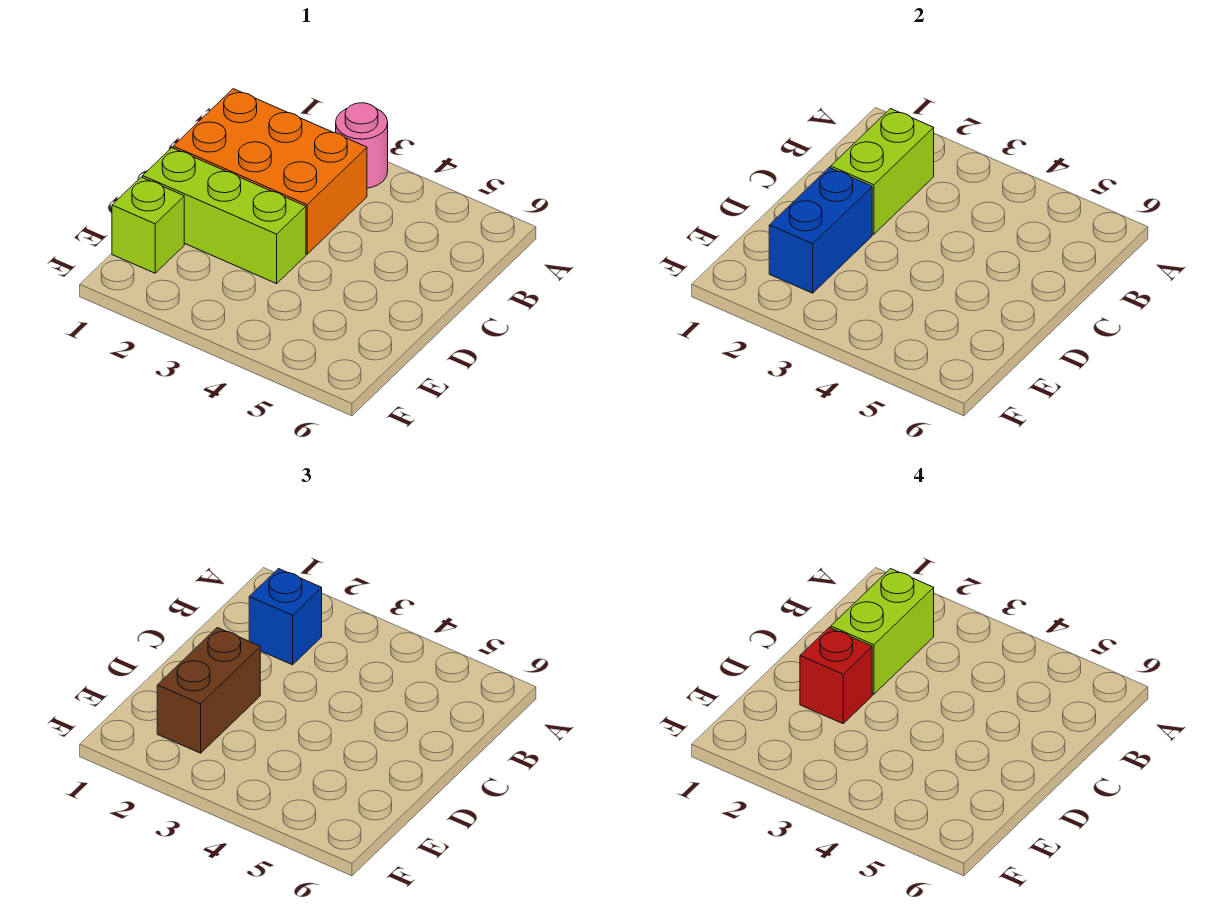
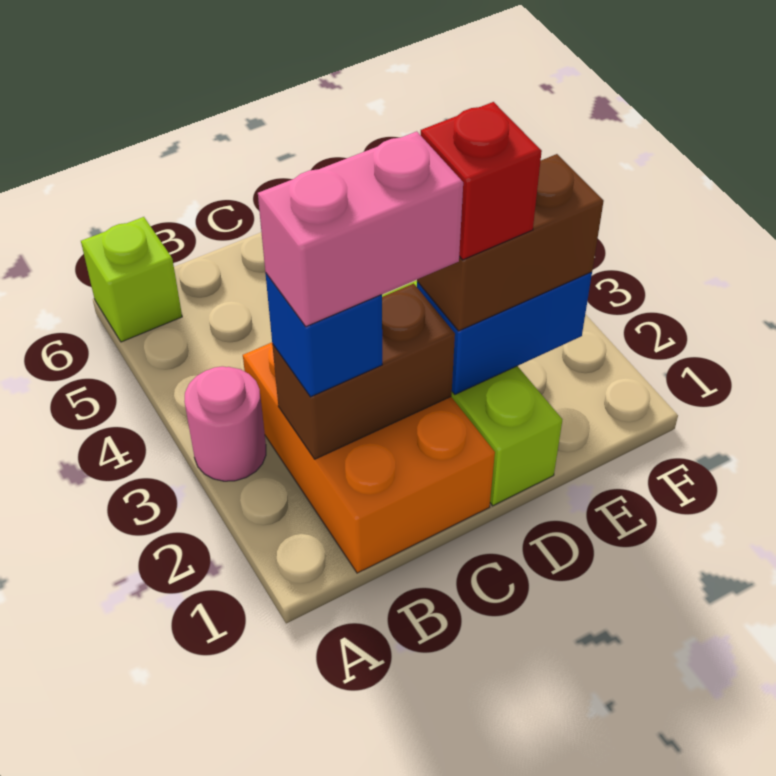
lime brick B2:C2 level 2 -> brown brick B2:C2 level 2
lime brick B2:C2 level 4 -> pink brick B2:C2 level 4
lime brick E1 level 1 -> lime brick A6 level 1

